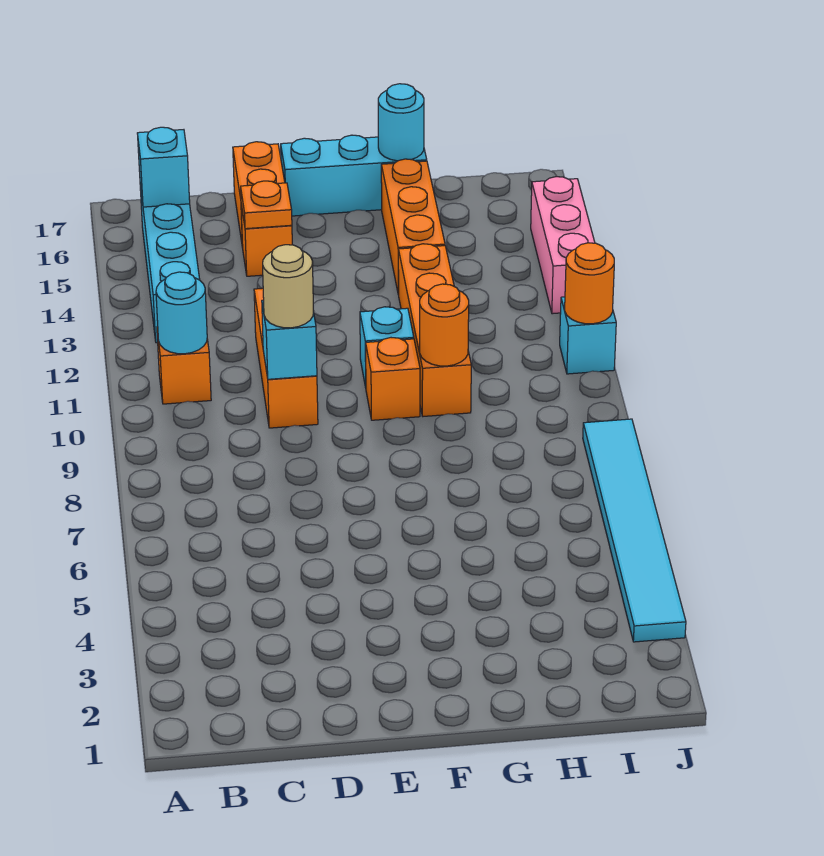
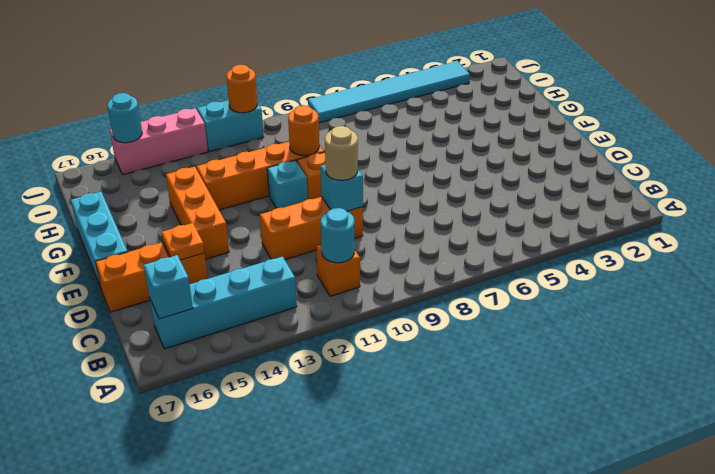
orange brick G14:G16 level 1 -> orange brick E14:G14 level 1
cyan round brick G17 level 2 -> cyan round brick J15 level 2
cyan brick J11 level 1 -> cyan brick J11:J12 level 1

